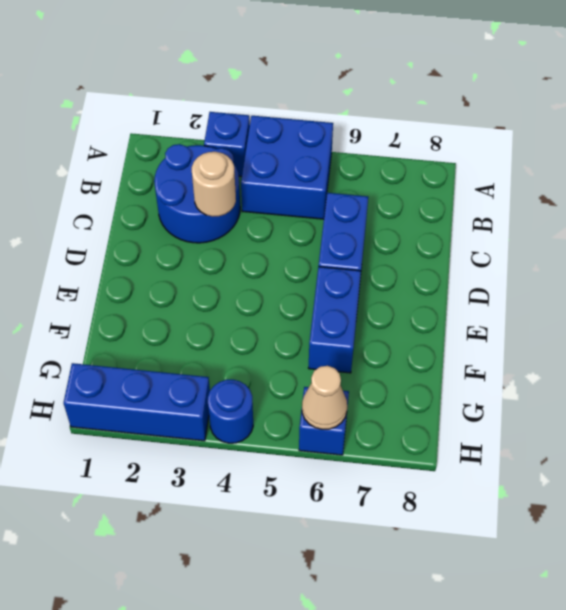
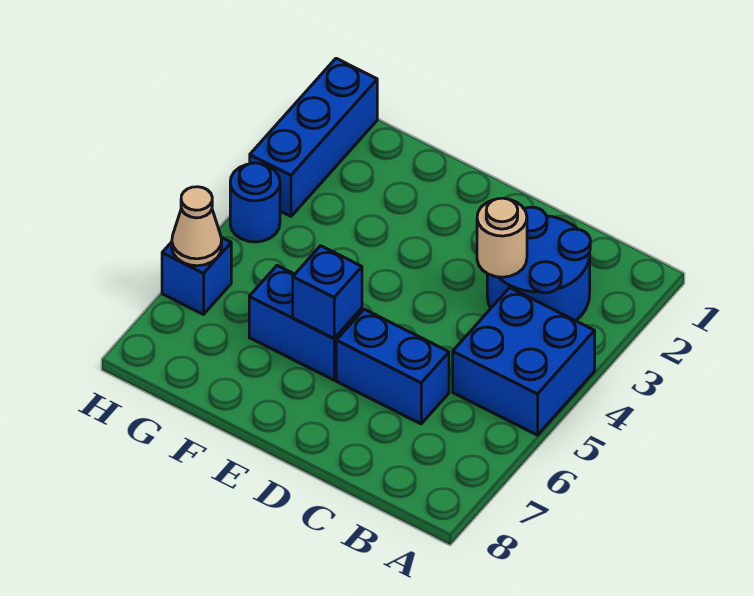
blue brick A3 level 1 -> blue brick E6 level 2

